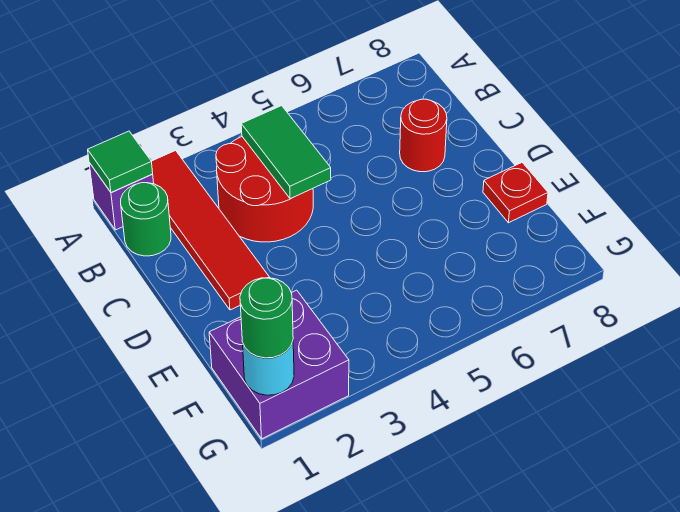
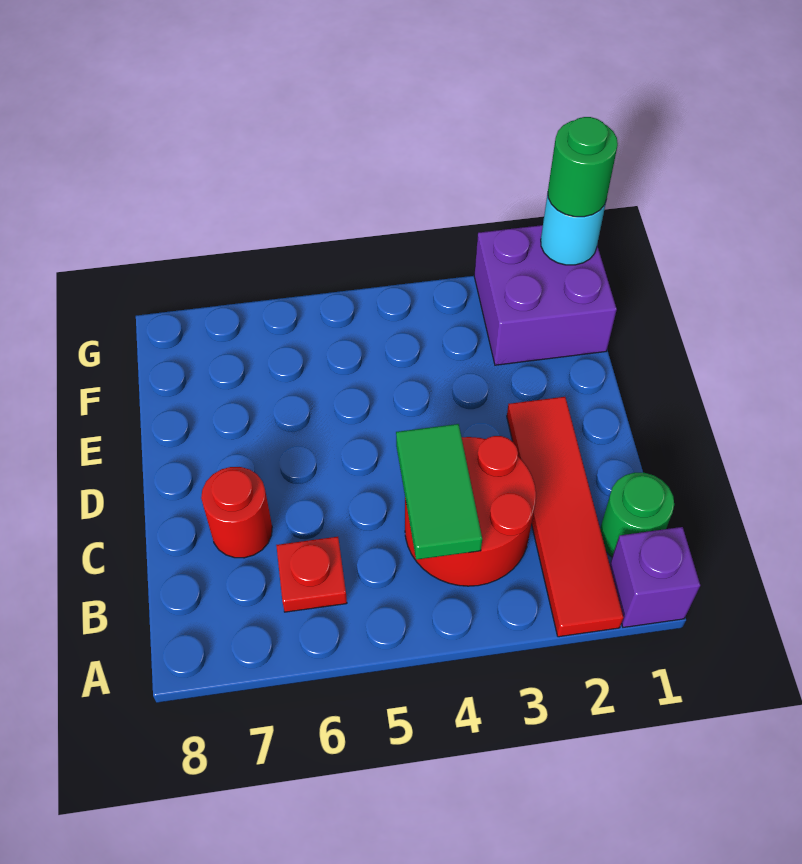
green tile A1 level 2 -> none
red plate E8 level 1 -> red plate B6 level 1

